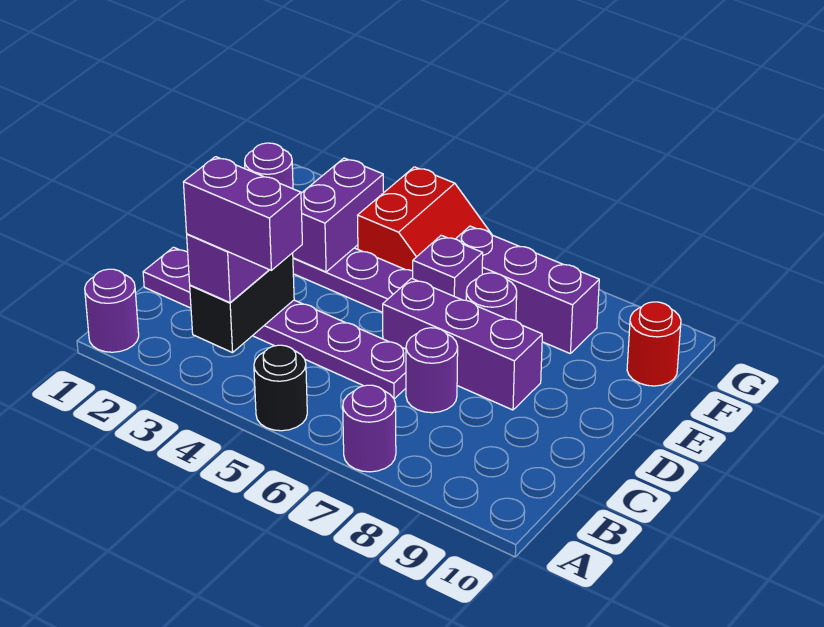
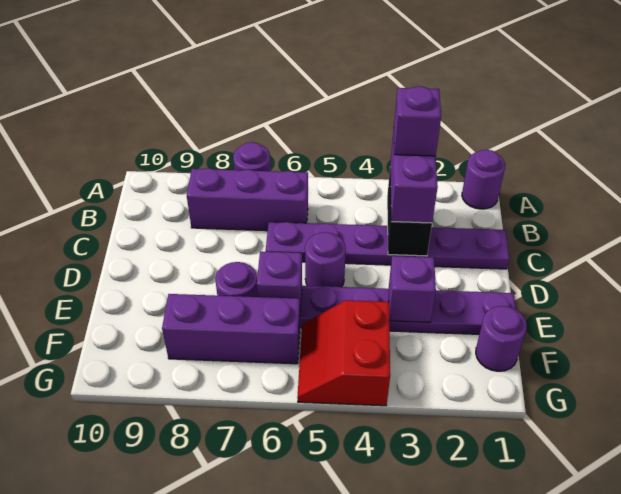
black round brick A5 level 1 -> none
purple brick B3:B4 level 4 -> purple brick B3 level 4
purple round brick C7 level 1 -> purple round brick D5 level 1
purple brick D6:D8 level 1 -> purple brick B6:B8 level 1
purple brick E3:F3 level 2 -> purple brick E3 level 2
red round brick F10 level 1 -> none

